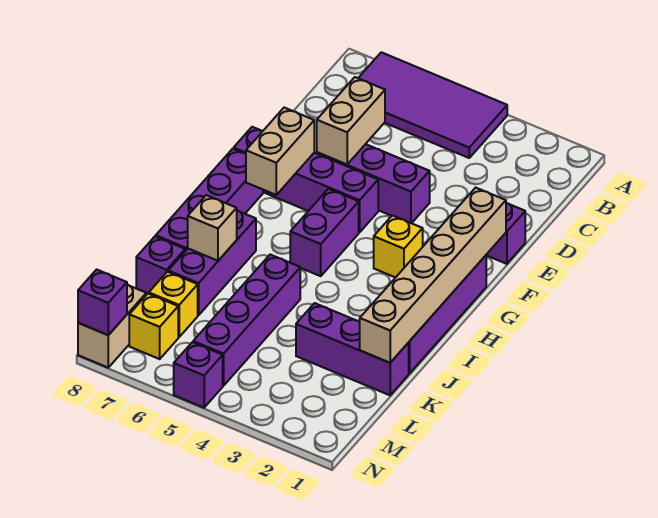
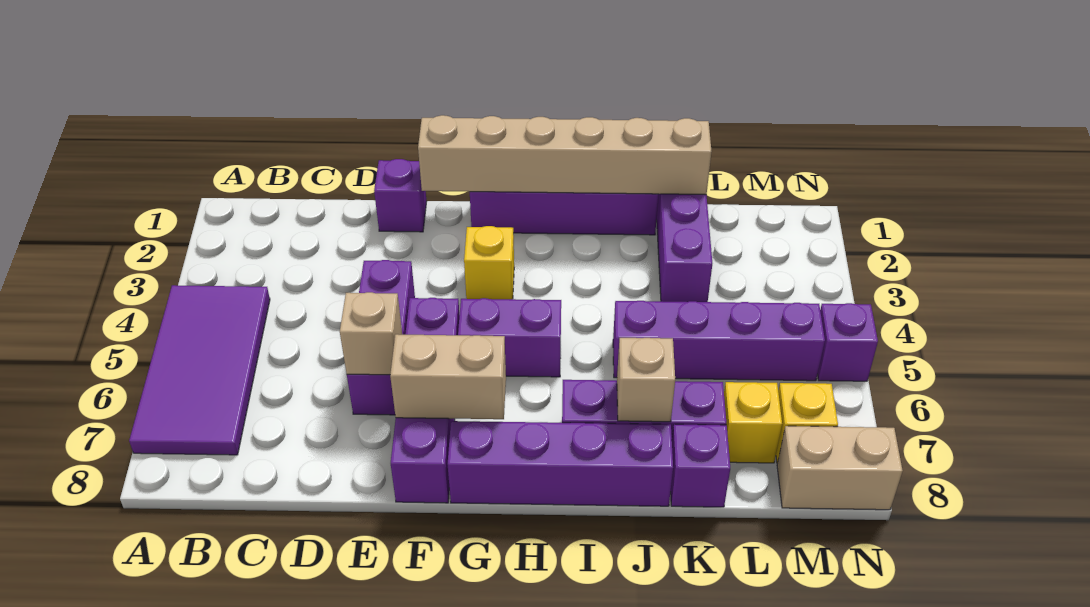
tan brick D6:E6 level 2 -> tan brick E6 level 2
purple brick N8 level 2 -> none

